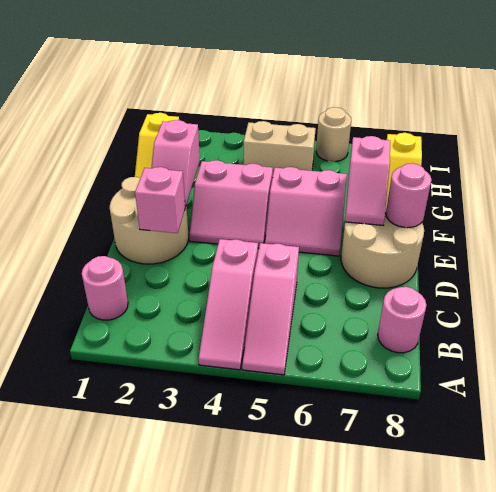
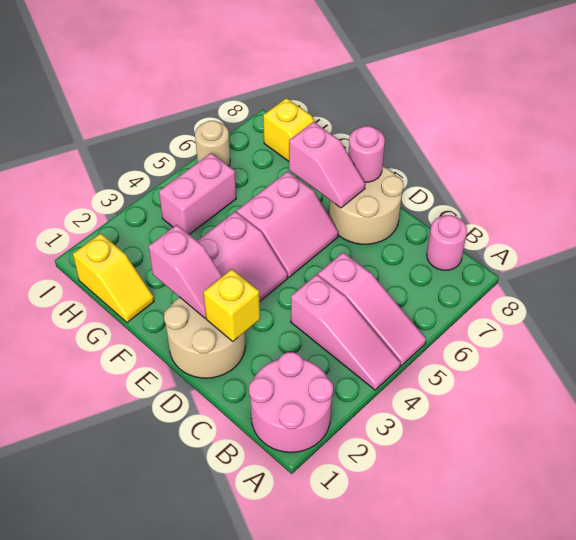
pink round brick B1 level 1 -> pink round brick A1:B2 level 1
pink brick D2 level 2 -> yellow brick D2 level 2
tan brick H4:H5 level 1 -> pink brick H4:H5 level 1

